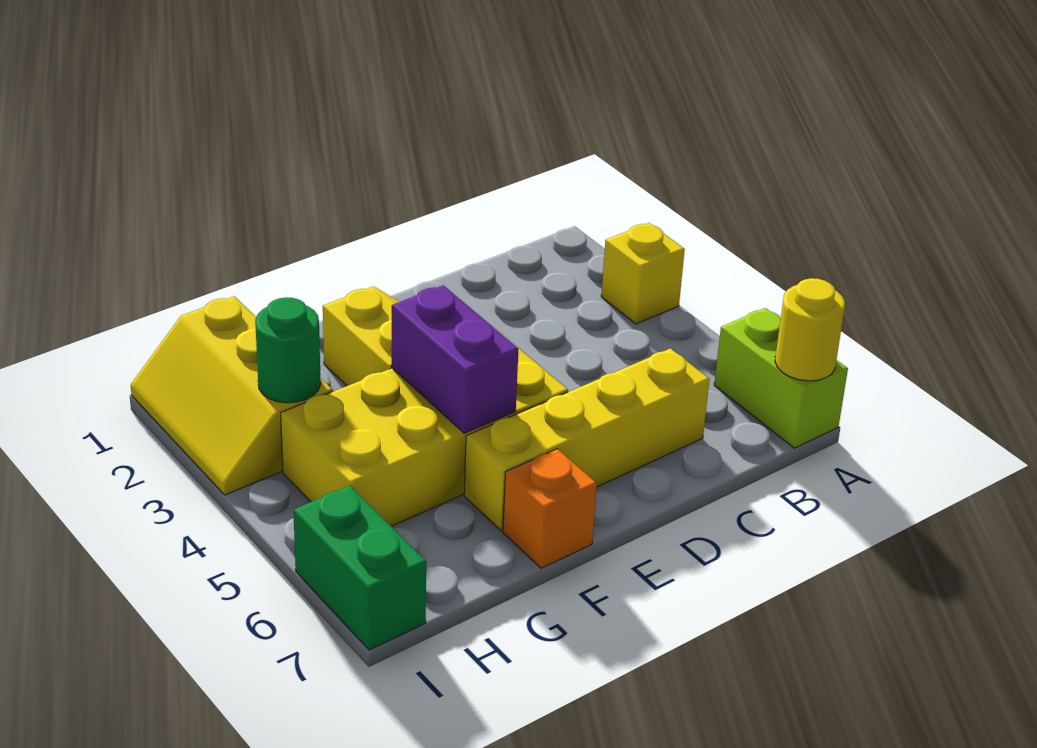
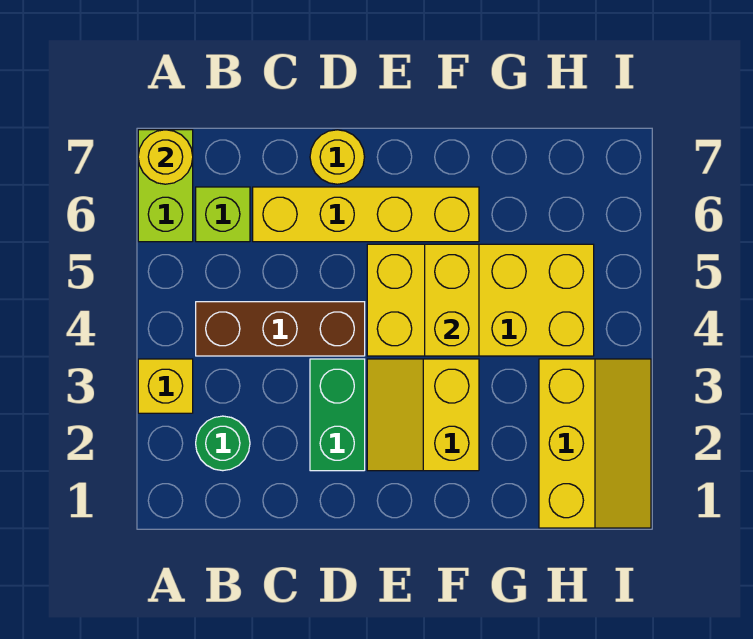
none -> brown brick B4:D4 level 1
none -> lime brick B6 level 1
none -> yellow round brick D7 level 1
purple brick F4:F5 level 2 -> yellow brick F4:F5 level 2
orange brick F7 level 1 -> none
green round brick H3 level 2 -> green round brick B2 level 1
green brick I6:I7 level 1 -> green brick D2:D3 level 1

